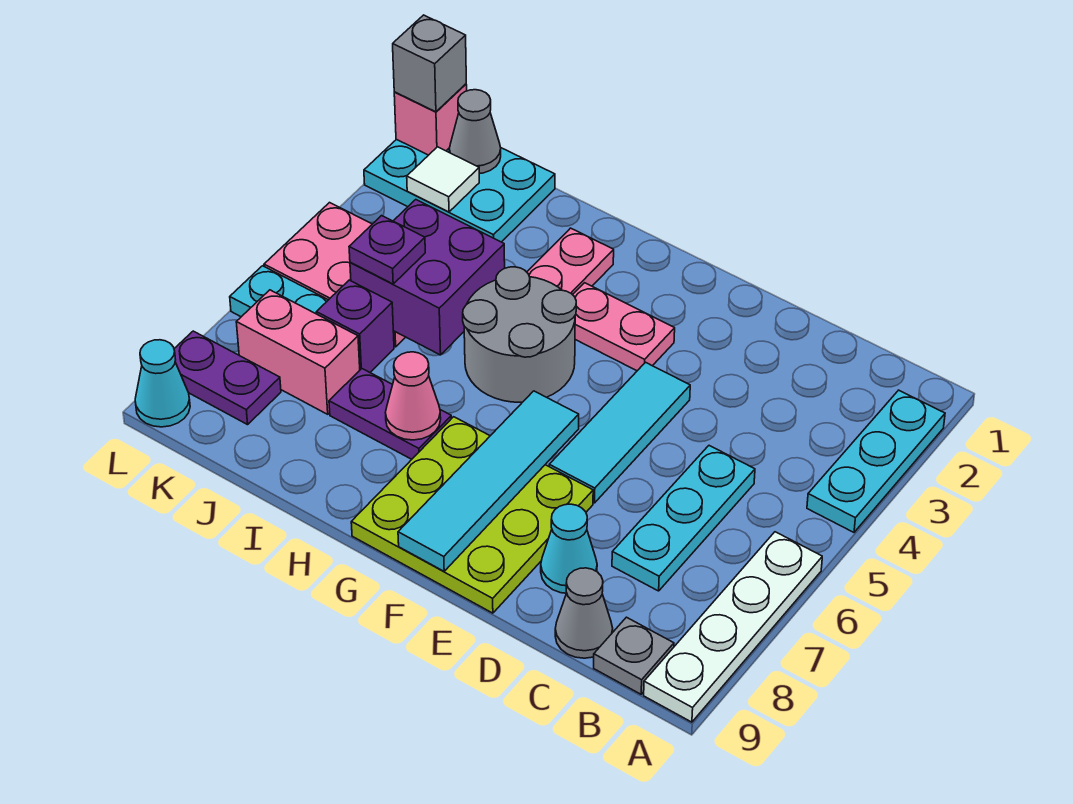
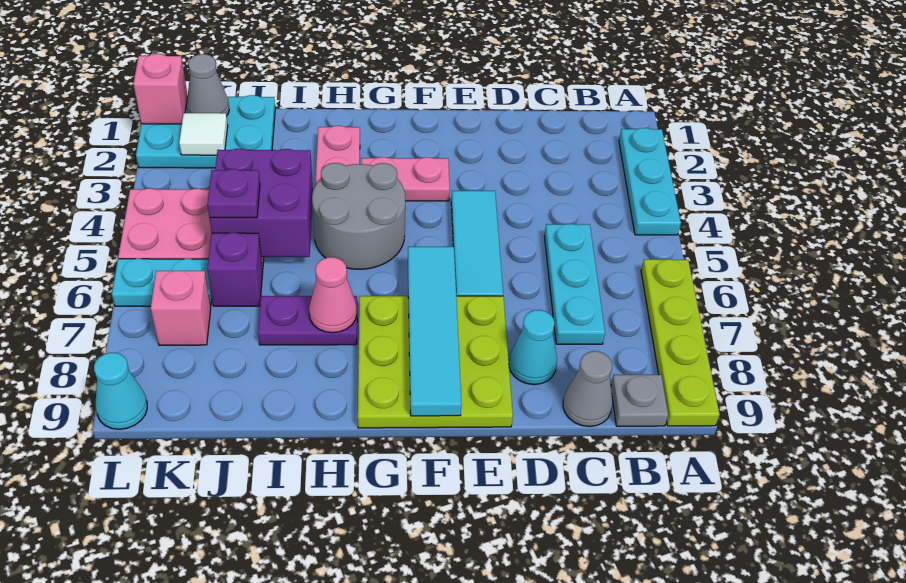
white plate A6:A9 level 1 -> lime plate A6:A9 level 1
pink brick J7:K7 level 1 -> pink brick K7 level 1
purple plate K8:L8 level 1 -> none
grey brick L1 level 3 -> none

